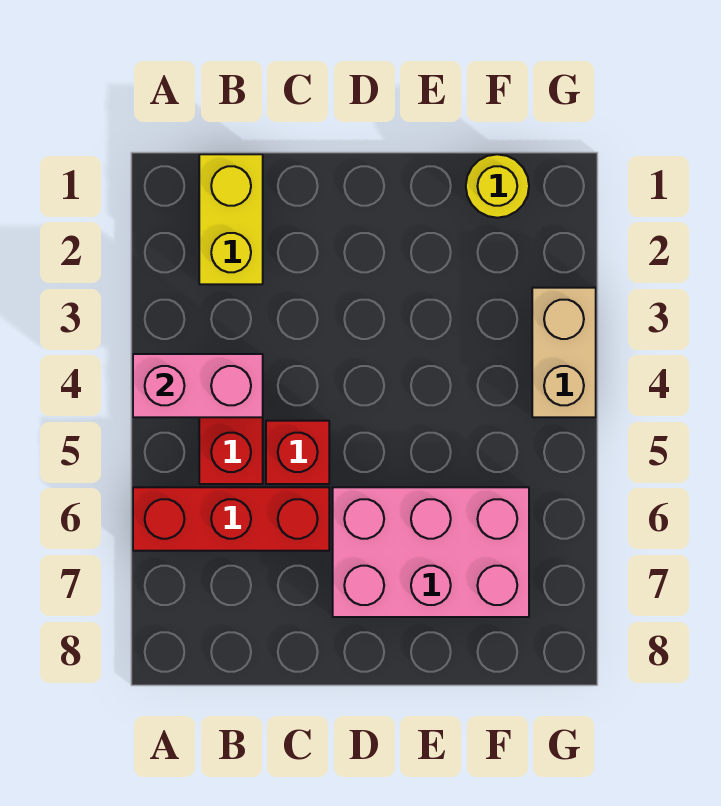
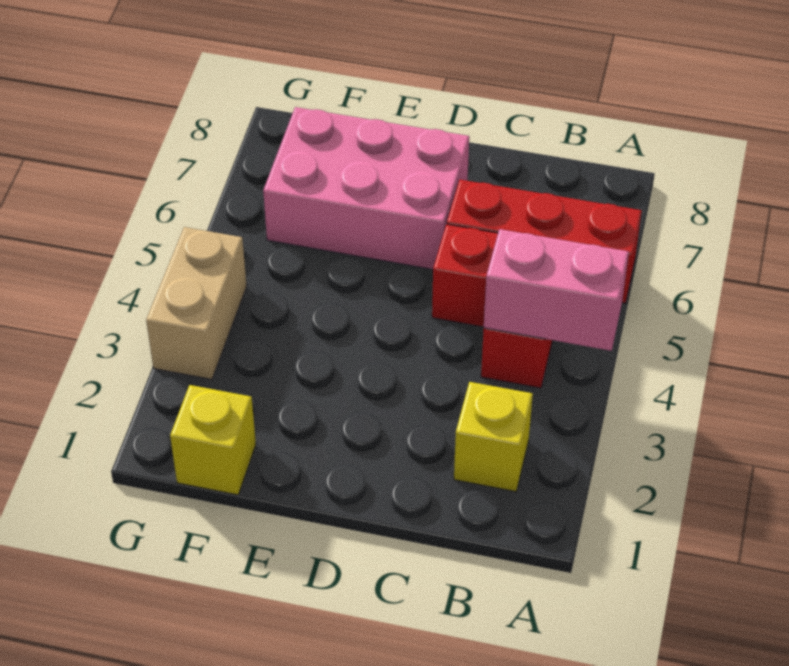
yellow brick B1:B2 level 1 -> yellow brick B2 level 1
yellow round brick F1 level 1 -> yellow brick F1 level 1

